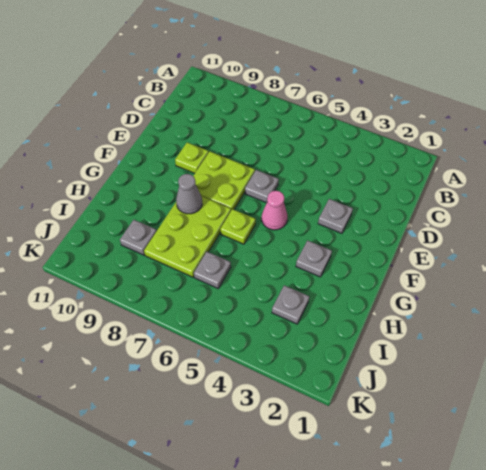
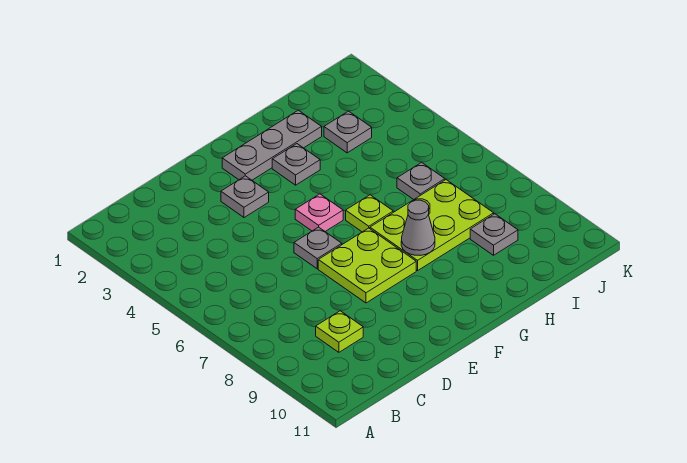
lime plate E9 level 1 -> lime plate C9 level 1
none -> grey plate F2:H2 level 1
pink cone F5 level 1 -> pink plate F5 level 1

